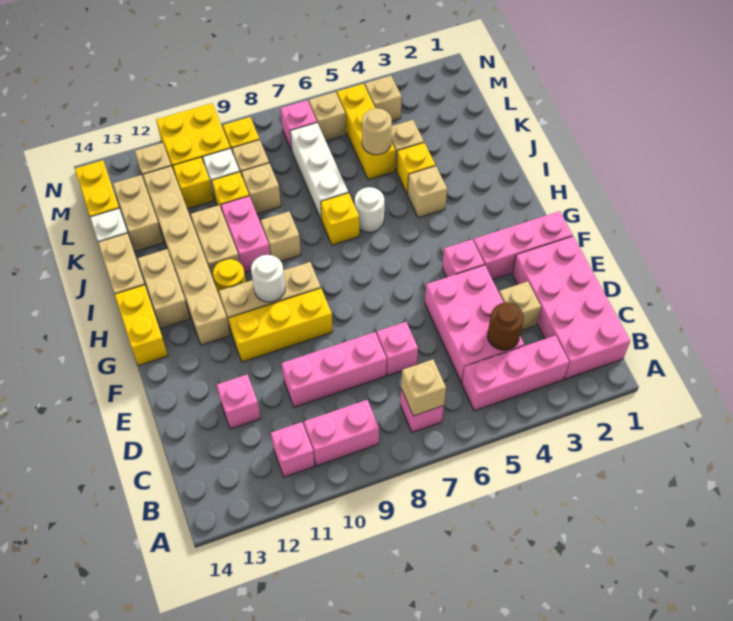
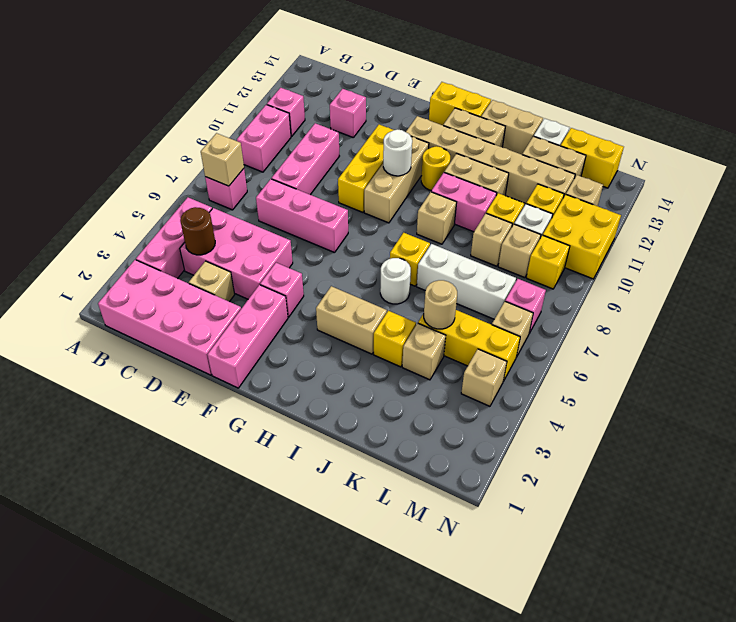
pink brick D7 level 1 -> pink brick D7:F7 level 1
tan brick I4 level 1 -> tan brick H4:I4 level 1

